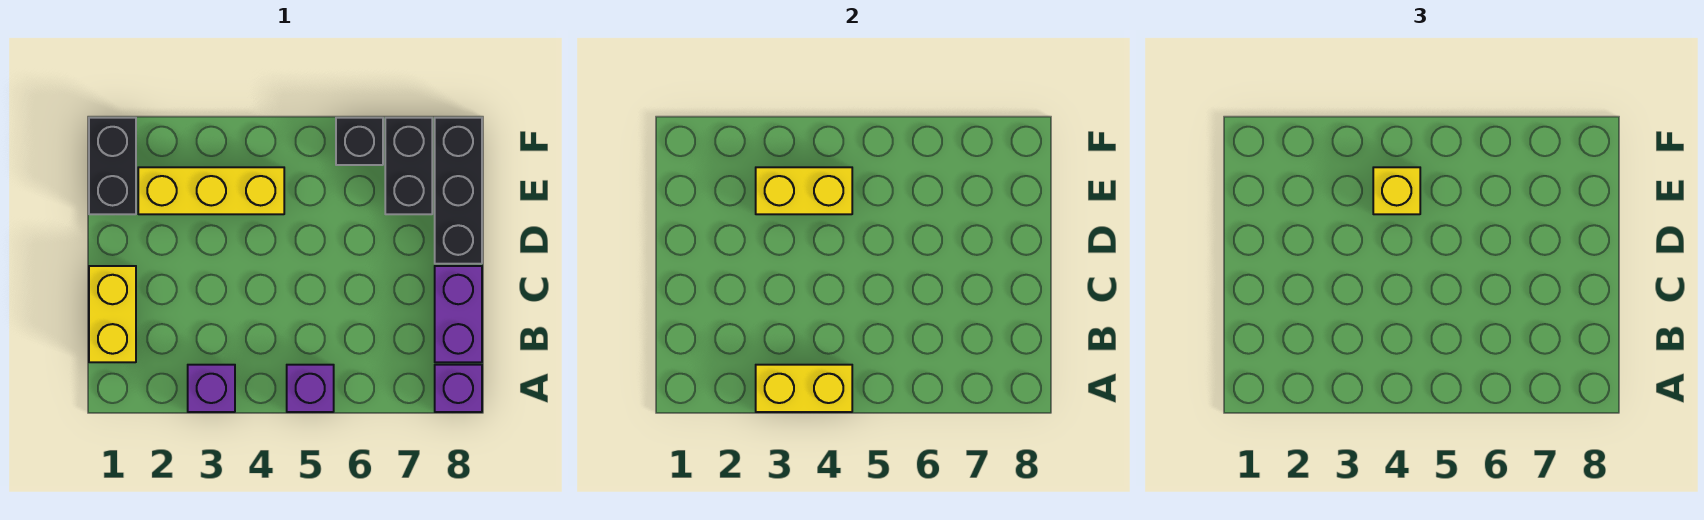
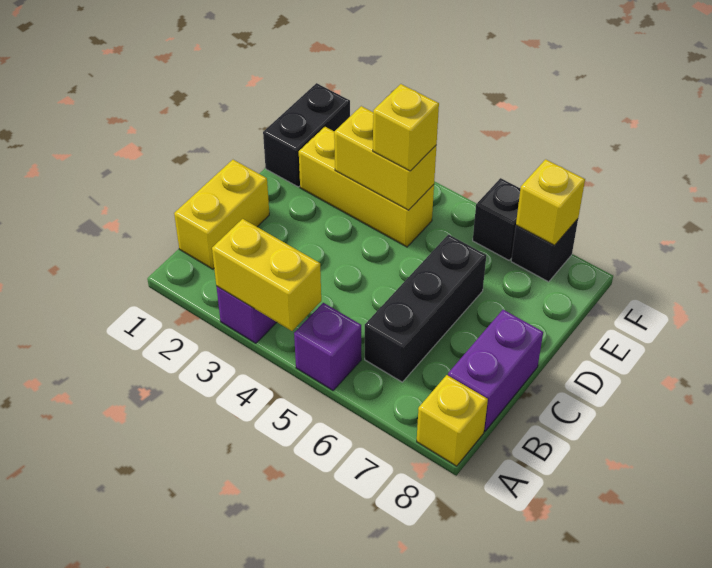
purple brick A8 level 1 -> yellow brick A8 level 1
black brick D8:F8 level 1 -> black brick B6:D6 level 1
black brick E7:F7 level 1 -> black brick F7 level 1
none -> yellow brick F7 level 2

